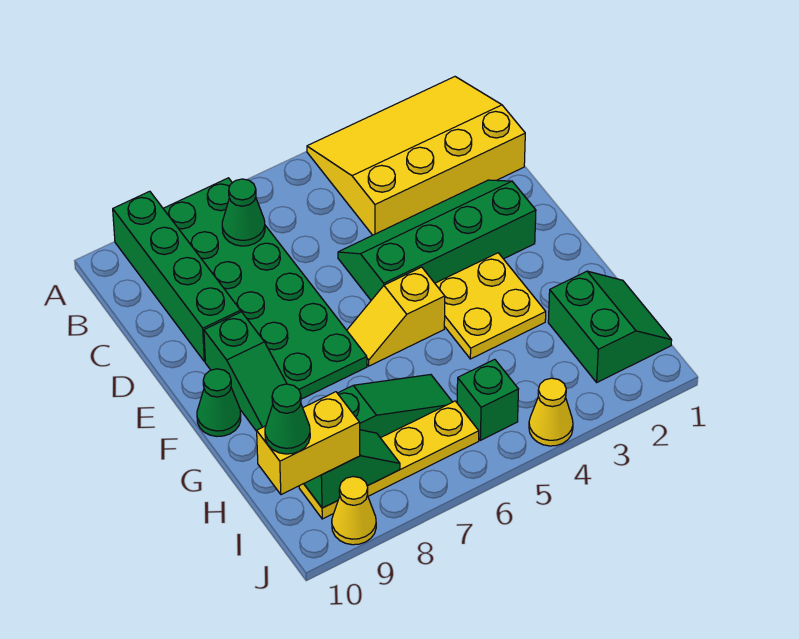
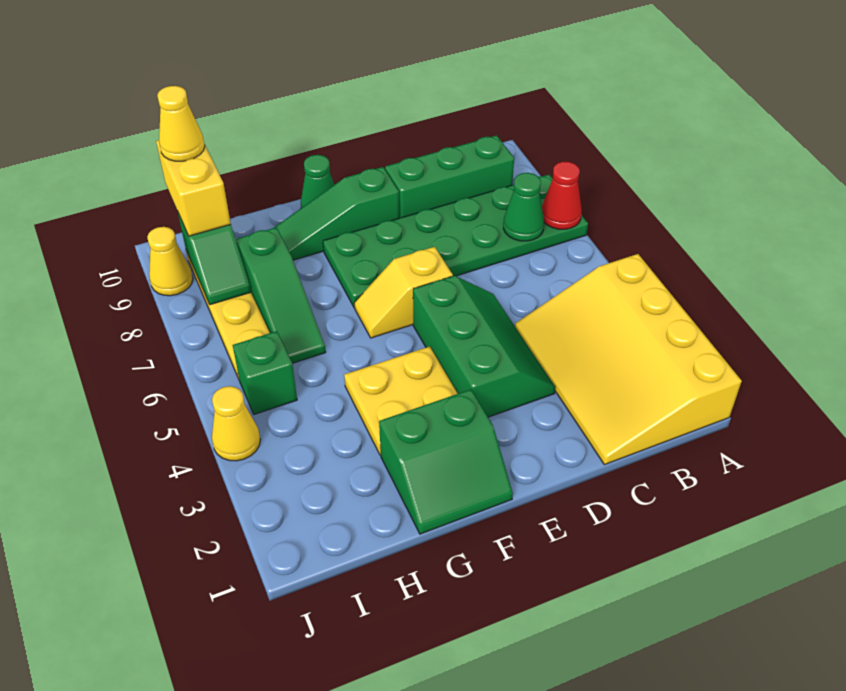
yellow slope A1:C4 level 1 top C -> yellow slope A1:C4 level 1 top A
none -> red cone A7 level 2
green brick A9:D9 level 1 -> green brick B9:D9 level 1
green slope D2:E5 level 1 top E -> green slope D3:E5 level 1 top E
yellow slope F5:F6 level 1 top 5 -> yellow slope E6:F6 level 1 top E
green slope H1:I2 level 1 top 2 -> green slope F1:G2 level 1 top 2
green cone I10 level 4 -> yellow cone I10 level 4

